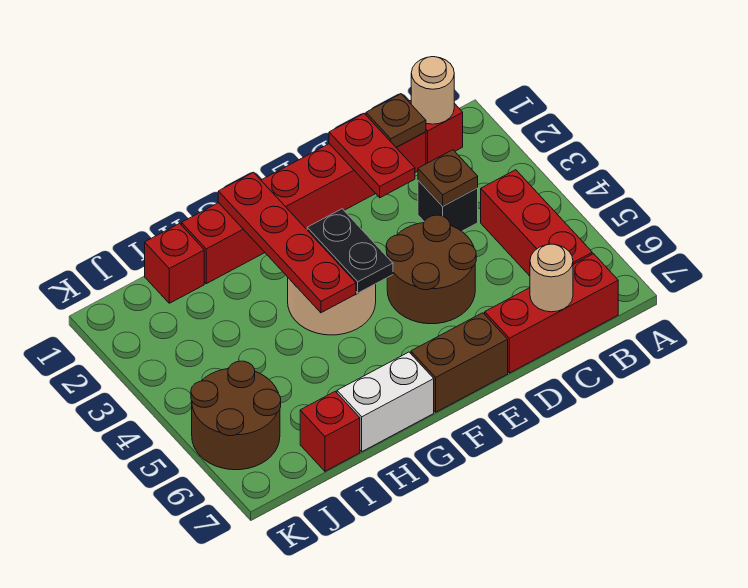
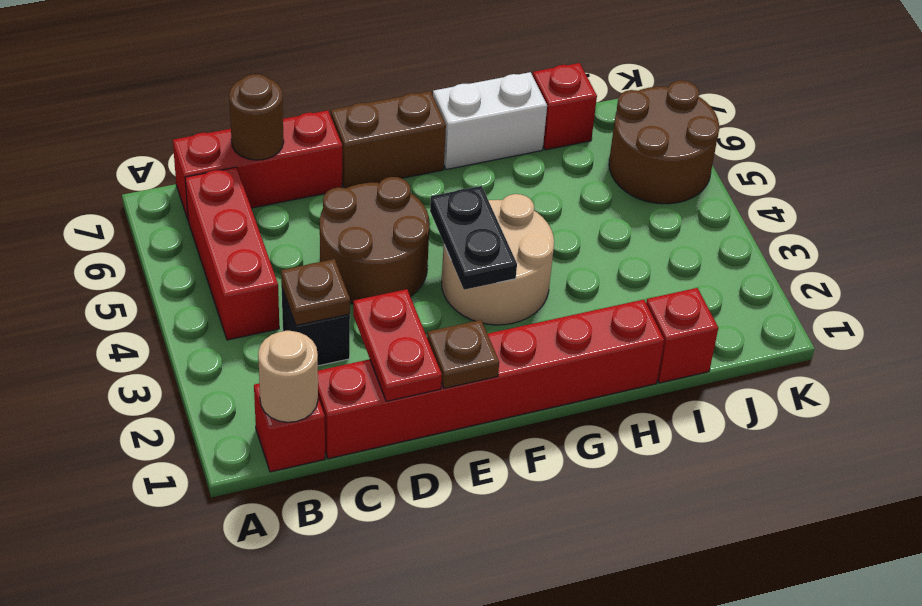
brown plate C1 level 2 -> brown plate E1 level 2
tan round brick C7 level 2 -> brown round brick C7 level 2
red plate G1:G4 level 2 -> none

